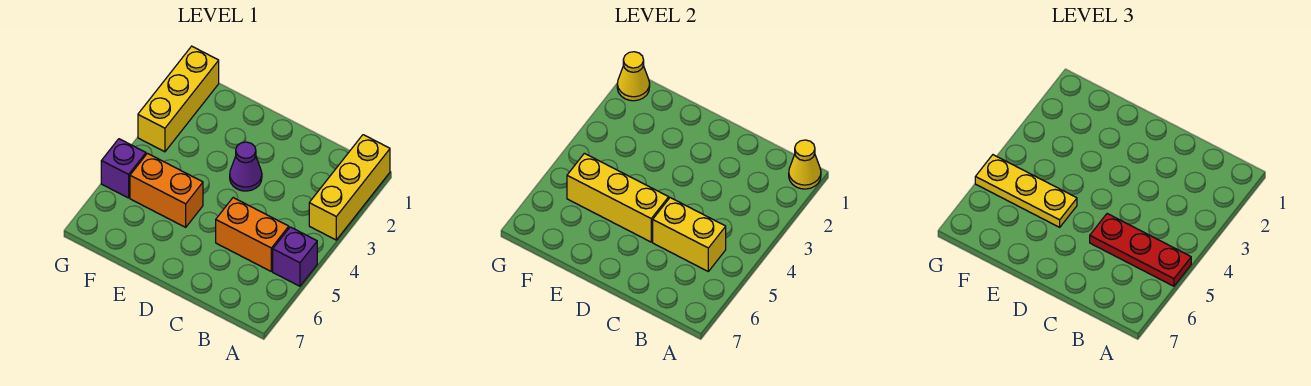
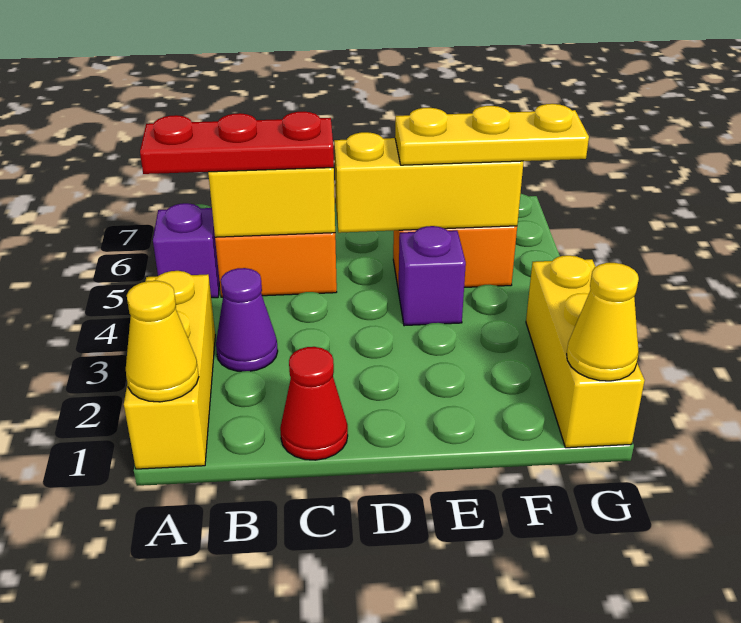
none -> red cone C1 level 1
purple cone D3 level 1 -> purple cone B3 level 1
purple brick G5 level 1 -> purple brick E4 level 1

